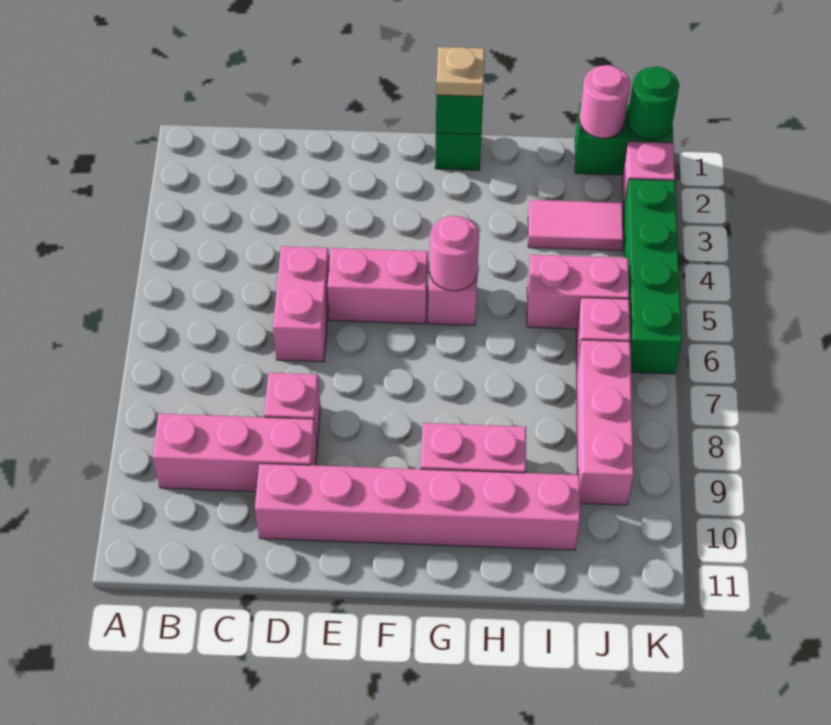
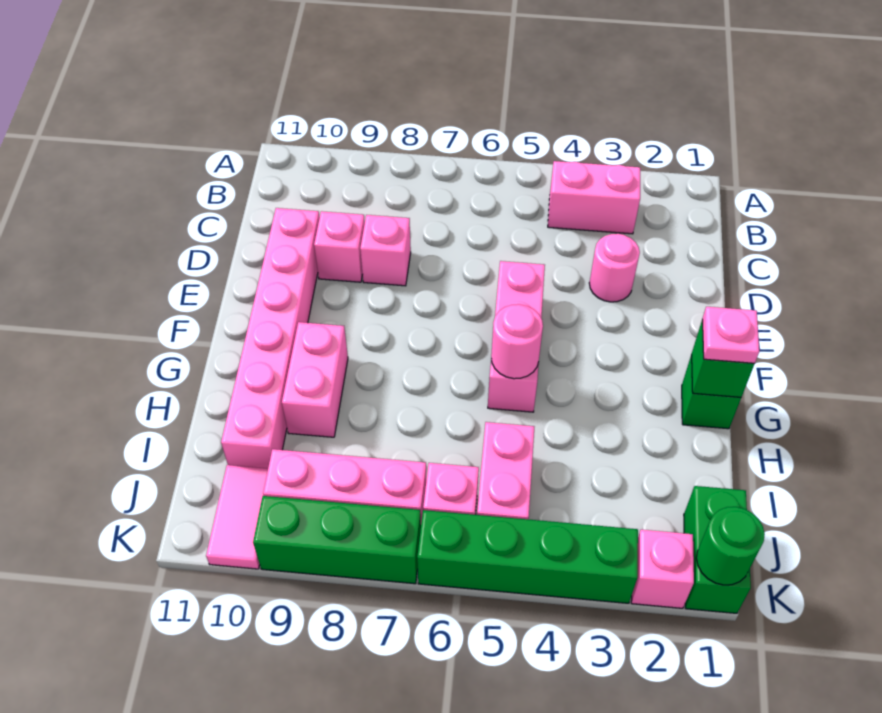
pink brick B9:D9 level 1 -> pink brick D9 level 1
pink brick D5:D6 level 1 -> pink brick B3:B4 level 1
tan plate G1 level 3 -> pink plate G1 level 3
pink tile I3:J3 level 1 -> pink tile J10:K10 level 1
pink round brick J1 level 2 -> pink round brick D3 level 1
none -> green brick K7:K9 level 1

